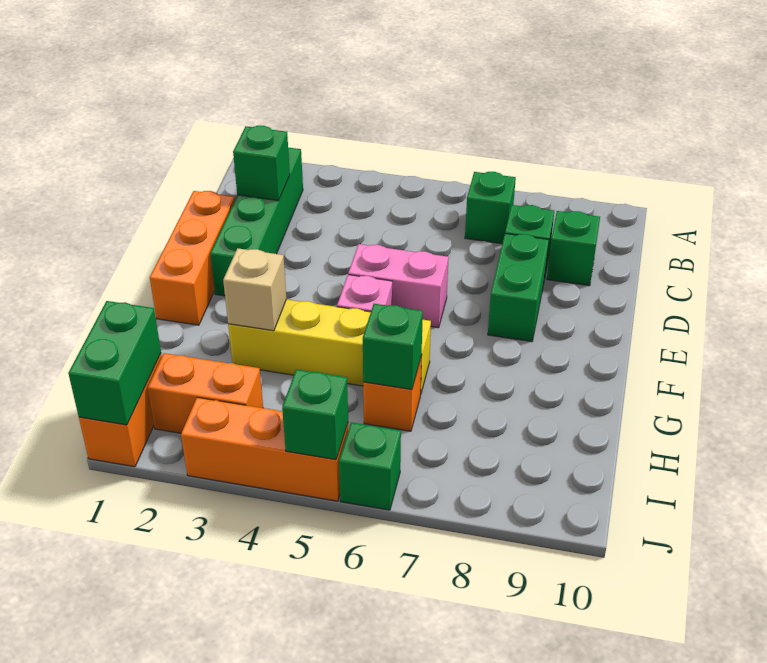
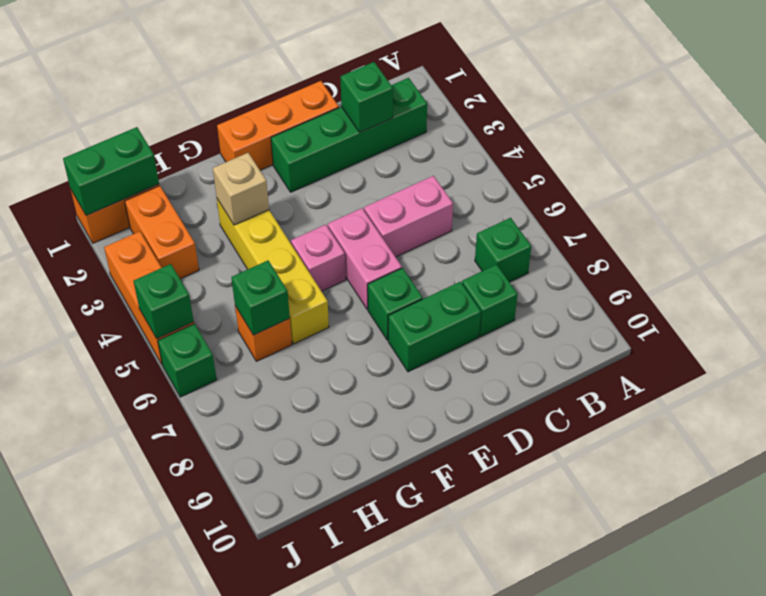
none -> pink brick C5:D5 level 1
green brick C9 level 1 -> green brick E7 level 1

